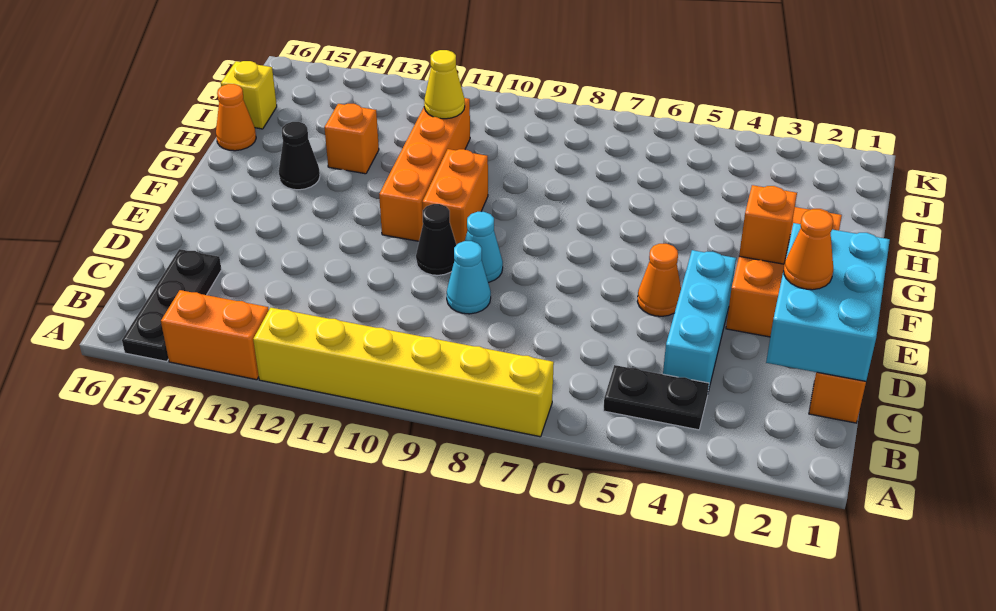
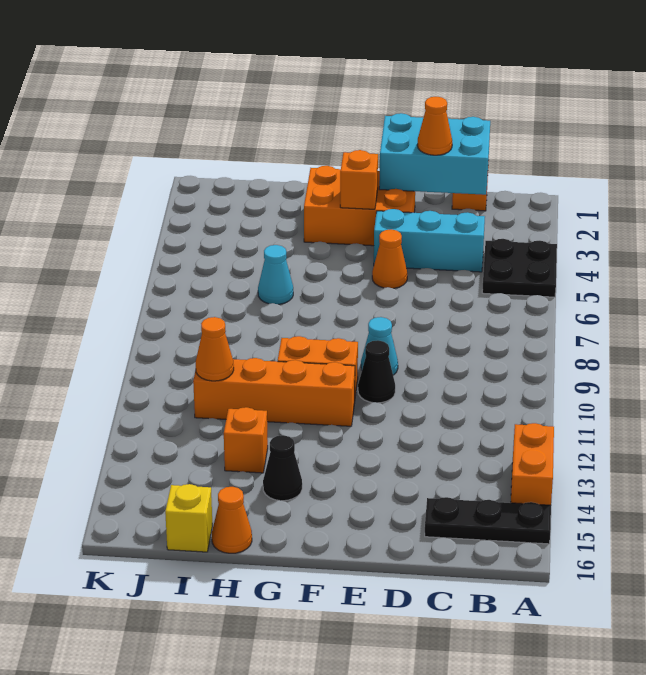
yellow brick A7:A12 level 1 -> none
black plate B4:B5 level 1 -> black plate A4:B5 level 1
cyan cone D9 level 1 -> cyan cone H6 level 1
yellow cone I11 level 2 -> orange cone I11 level 2

